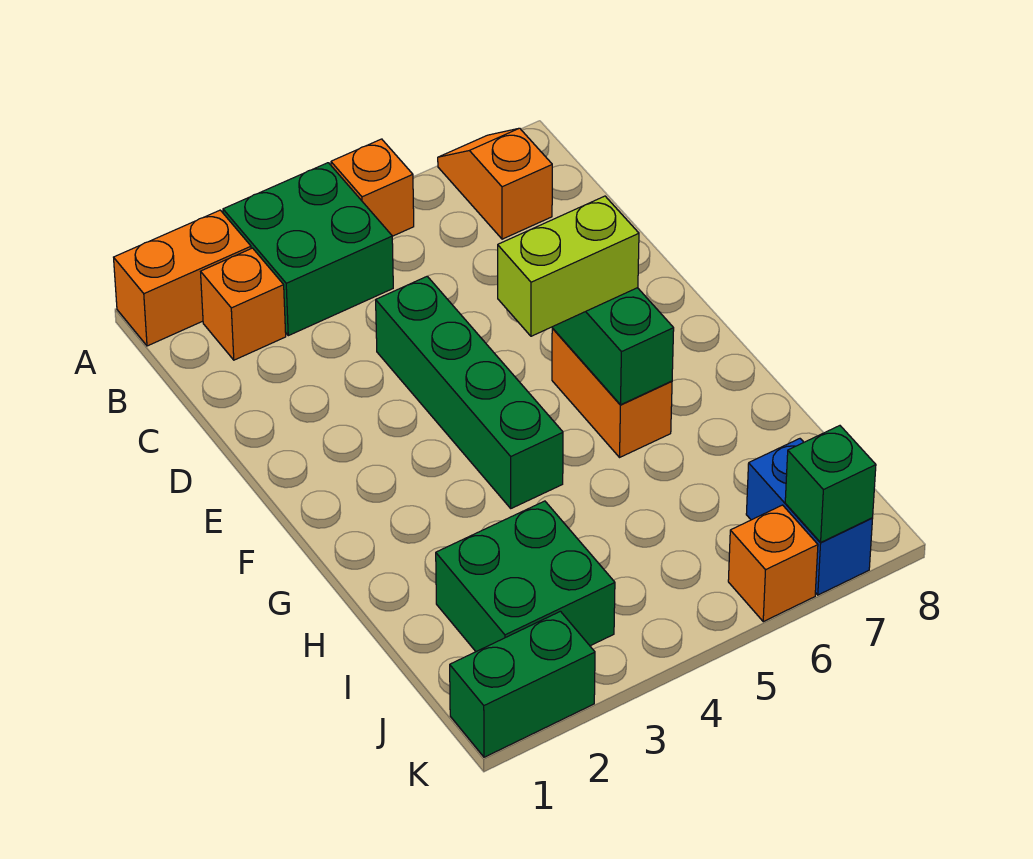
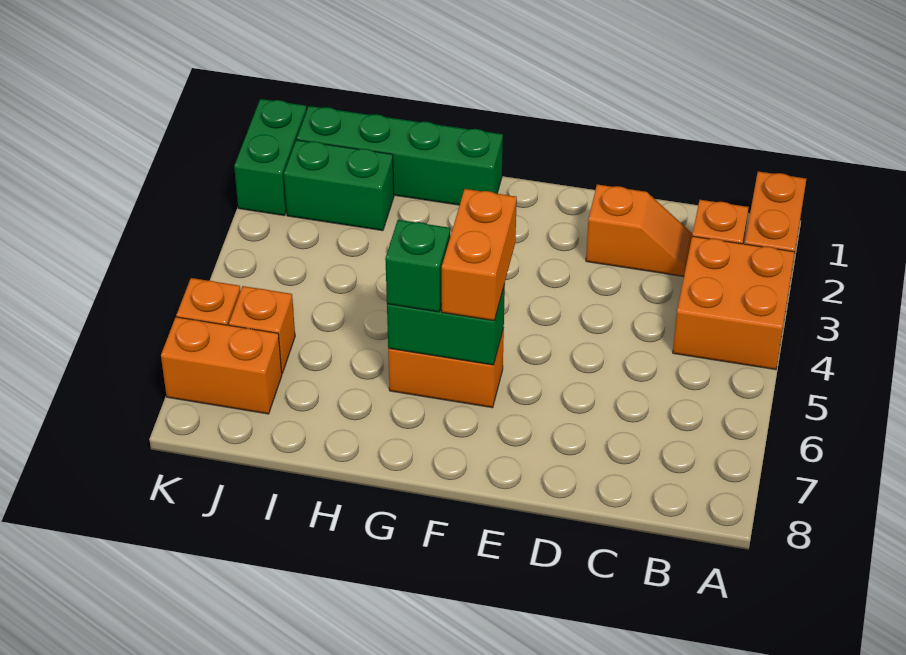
green brick A3:B4 level 1 -> orange brick A3:B4 level 1
orange brick A5 level 1 -> orange brick J6 level 1
orange slope A7:B7 level 1 top B -> orange slope C2:D2 level 1 top D
green brick D4:G4 level 1 -> green brick G1:J1 level 1
lime brick F5:F6 level 3 -> orange brick F5:F6 level 3
green brick I2:J3 level 1 -> green brick I2:J2 level 1
blue brick J7:K7 level 1 -> orange brick J7:K7 level 1
green brick K7 level 2 -> green brick G6 level 3

